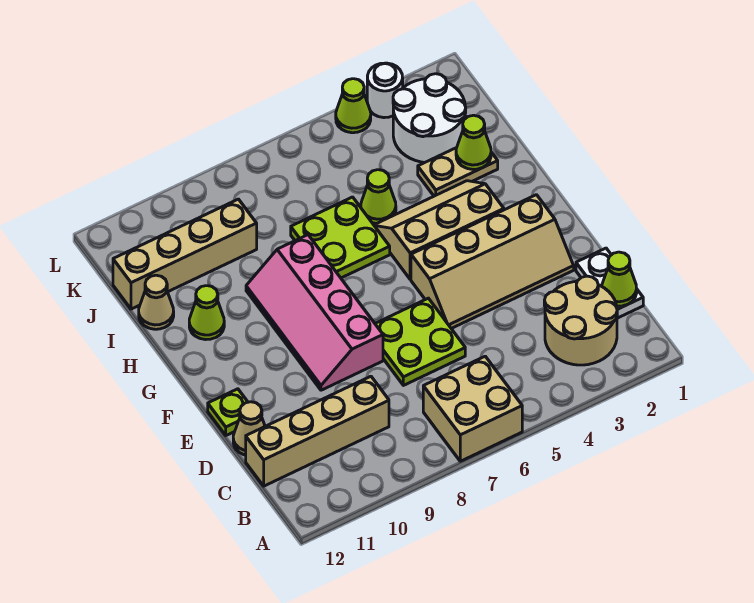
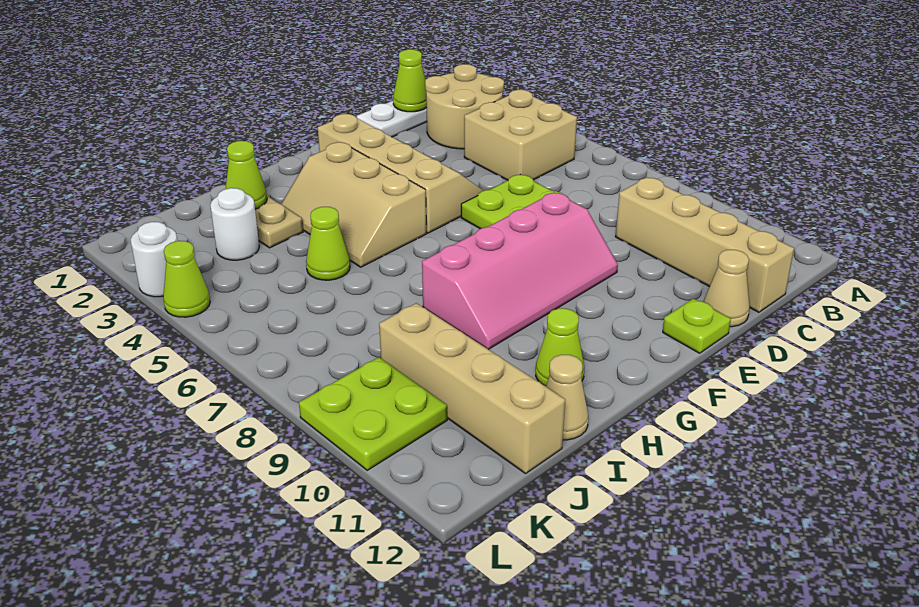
tan brick A6:B7 level 1 -> tan brick B4:C5 level 1
lime plate H6:I7 level 1 -> lime plate K9:L10 level 1
white round brick J2:K3 level 1 -> white round brick J3 level 1

